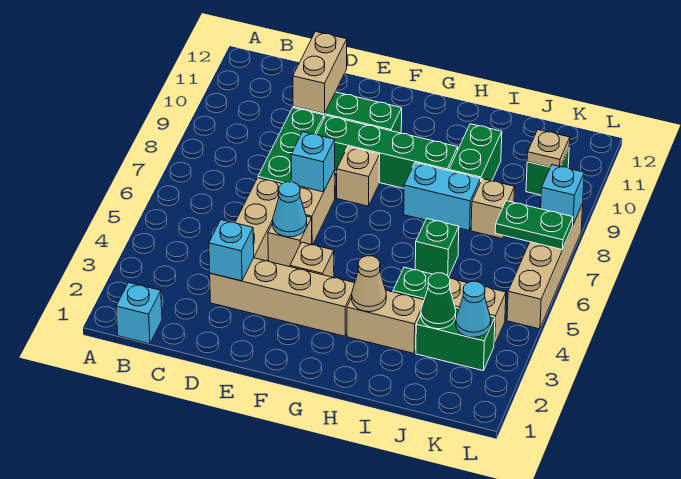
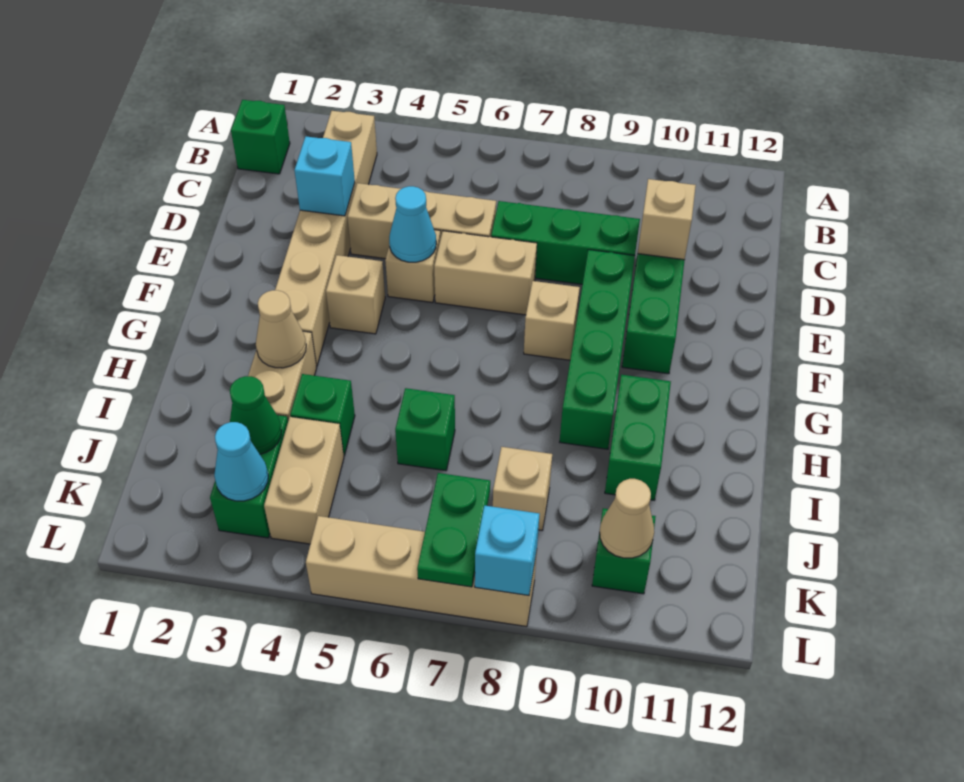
cyan brick B1 level 1 -> green brick B1 level 1
tan brick D3:G3 level 1 -> tan brick B3:G3 level 1
tan brick D10:D11 level 2 -> tan brick D10 level 2
cyan brick E7 level 2 -> none
cyan brick H8:I8 level 1 -> none
green brick I9:I10 level 1 -> green brick H10:I10 level 1
tan plate K10 level 2 -> tan cone K10 level 2

